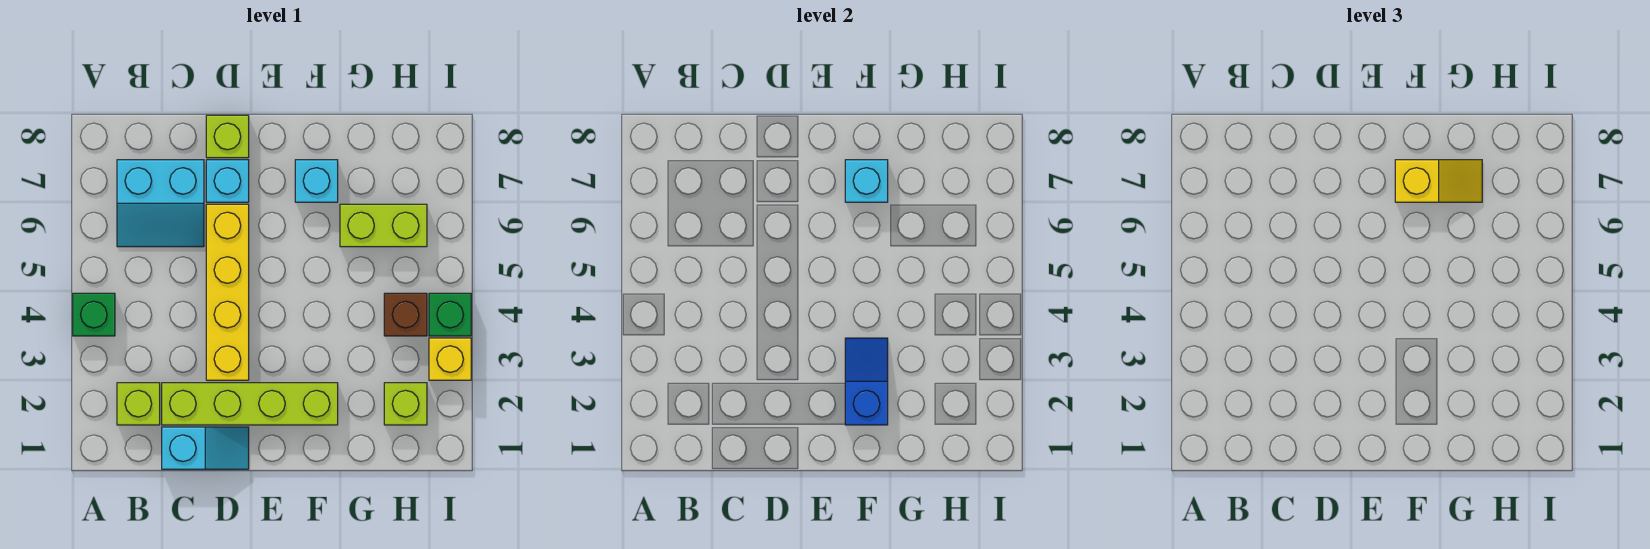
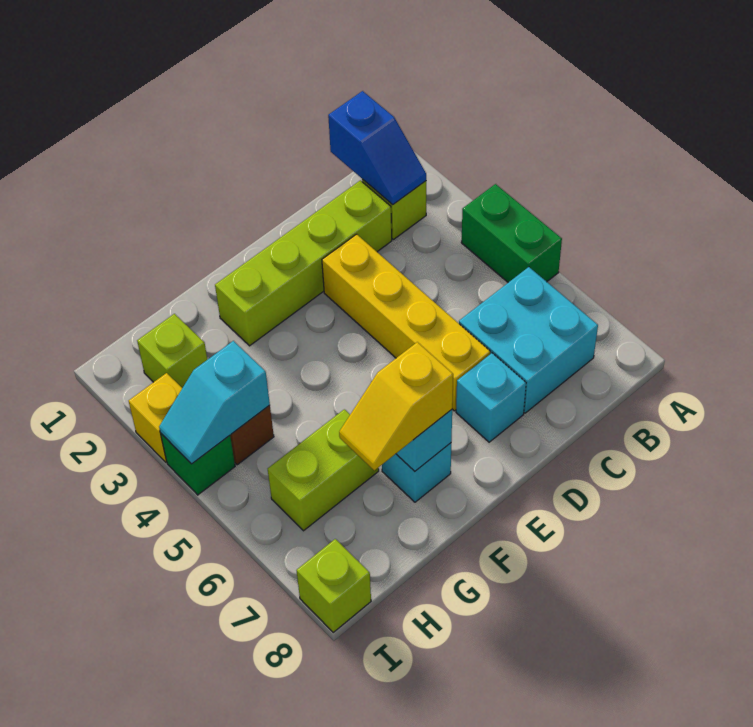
green brick A4 level 1 -> green brick A4:A5 level 1
cyan slope B6:C7 level 1 top 7 -> cyan brick B6:C7 level 1
cyan slope C1:D1 level 1 top C -> cyan slope H4:I4 level 2 top H
lime brick D8 level 1 -> lime brick I8 level 1
blue slope F2:F3 level 2 top 2 -> blue slope B1:B2 level 2 top 1

